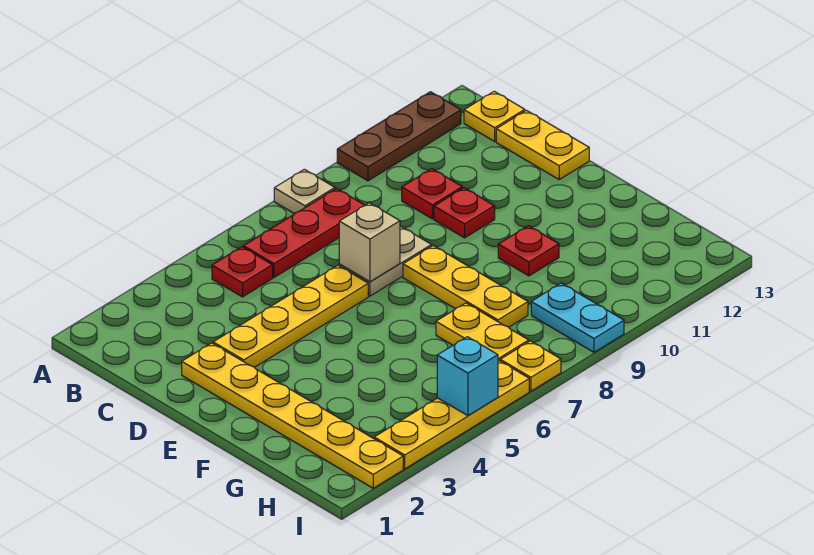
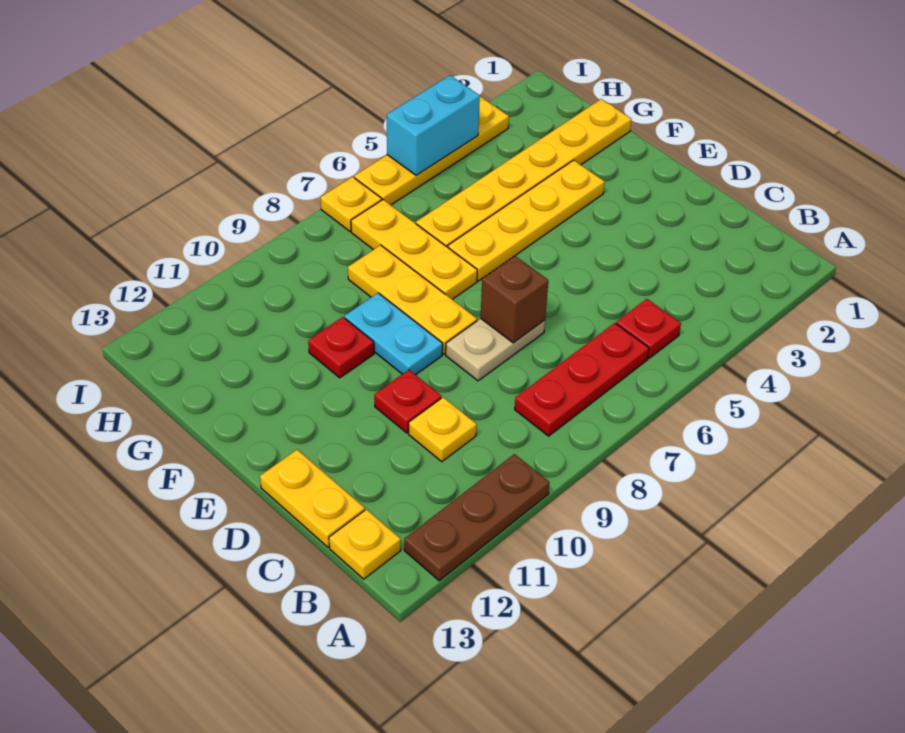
tan plate A8 level 1 -> none
red plate C10 level 1 -> yellow plate C10 level 1
yellow plate D2:I2 level 1 -> yellow plate G1:G6 level 1
yellow plate D3:D6 level 1 -> yellow plate F3:F6 level 1
tan brick D7 level 2 -> brown brick D7 level 2
yellow plate G7:H7 level 1 -> yellow plate F7:H7 level 1
cyan plate H9:I9 level 1 -> cyan plate E9:F9 level 1
cyan brick I5 level 2 -> cyan brick I4:I5 level 2

